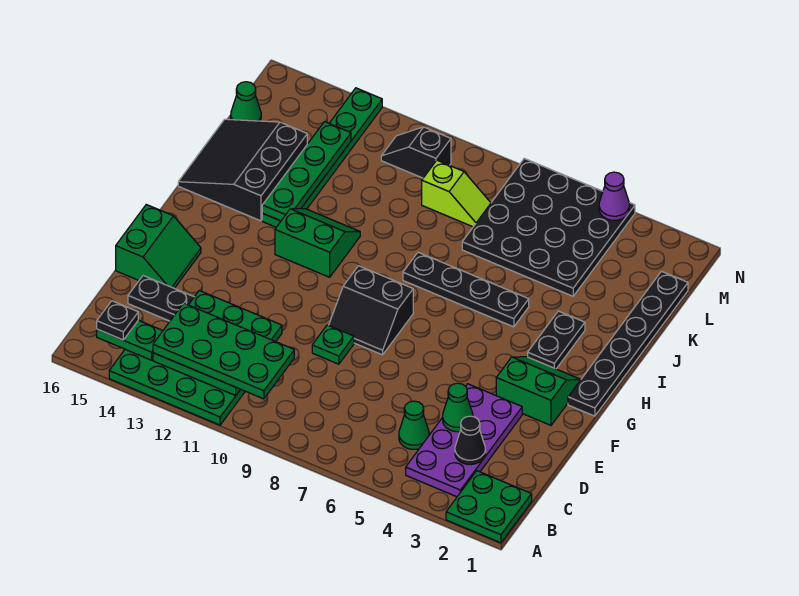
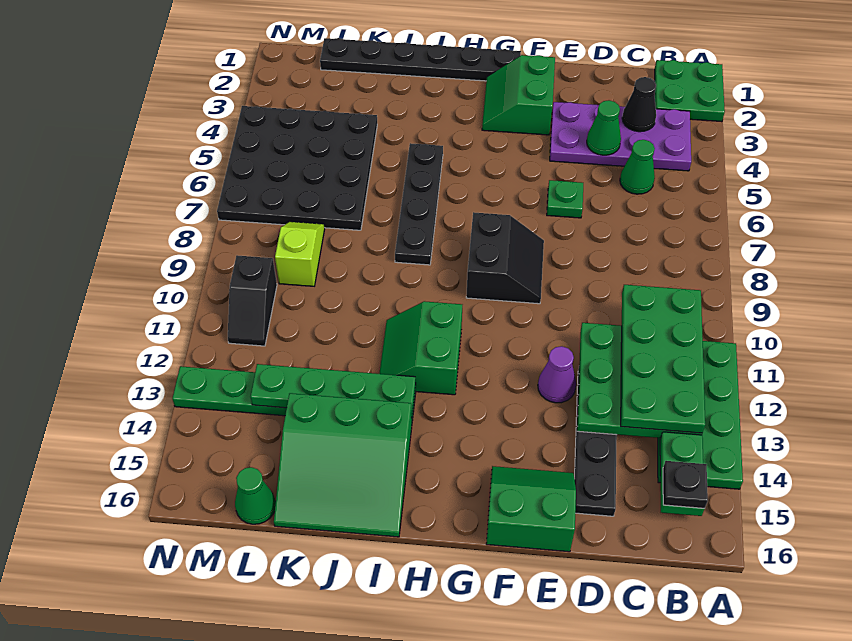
green plate E9 level 1 -> green plate E6 level 1
black plate H3:I3 level 1 -> none
black slope I14:K16 level 1 top 14 -> green slope I14:K16 level 1 top 14
purple cone N4 level 2 -> purple cone E12 level 1

